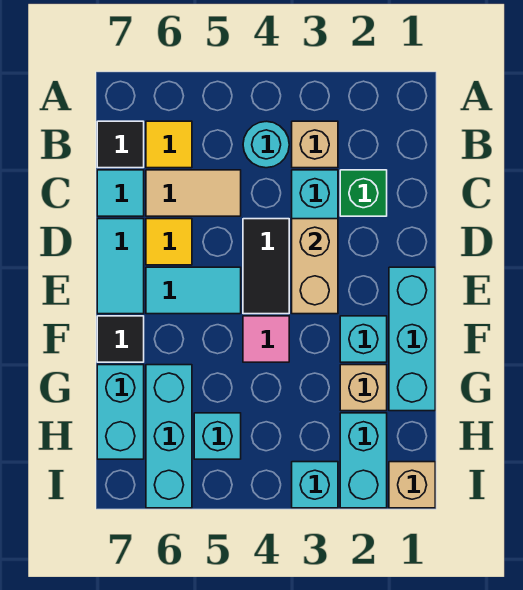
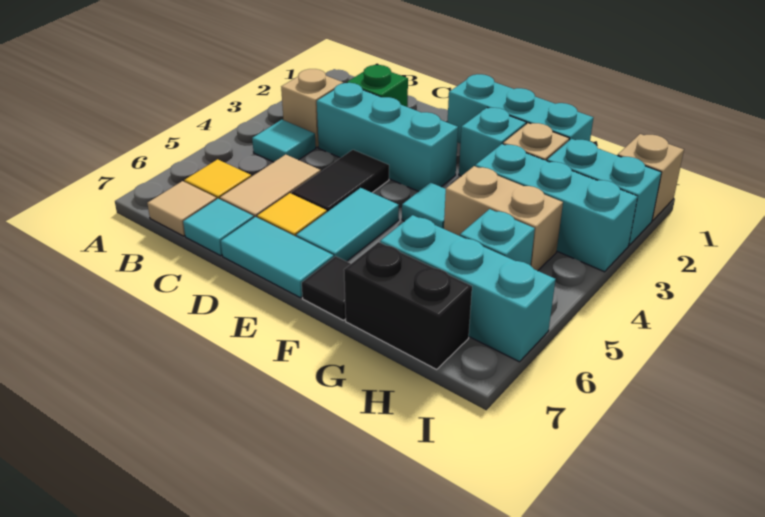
cyan round brick B4 level 1 -> cyan tile B4 level 1
black tile B7 level 1 -> tan tile B7 level 1
tan brick D3:E3 level 2 -> tan brick G4:H4 level 1
black tile D4:E4 level 1 -> black tile D4:D5 level 1
pink tile F4 level 1 -> cyan tile F4 level 1
cyan brick G7:H7 level 1 -> black brick G7:H7 level 1
cyan brick I3 level 1 -> cyan brick G3:I3 level 1

